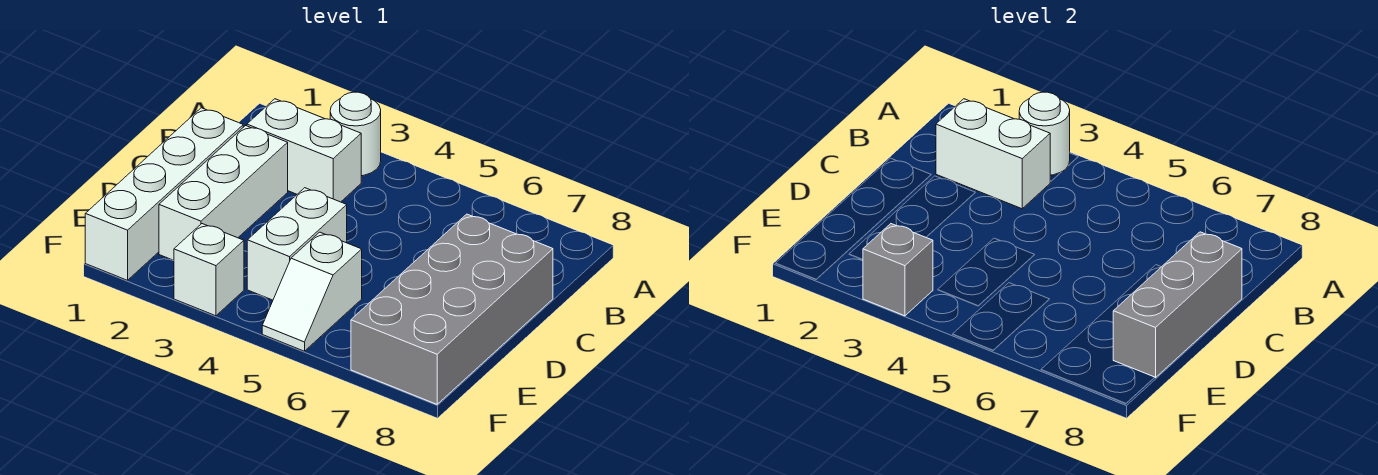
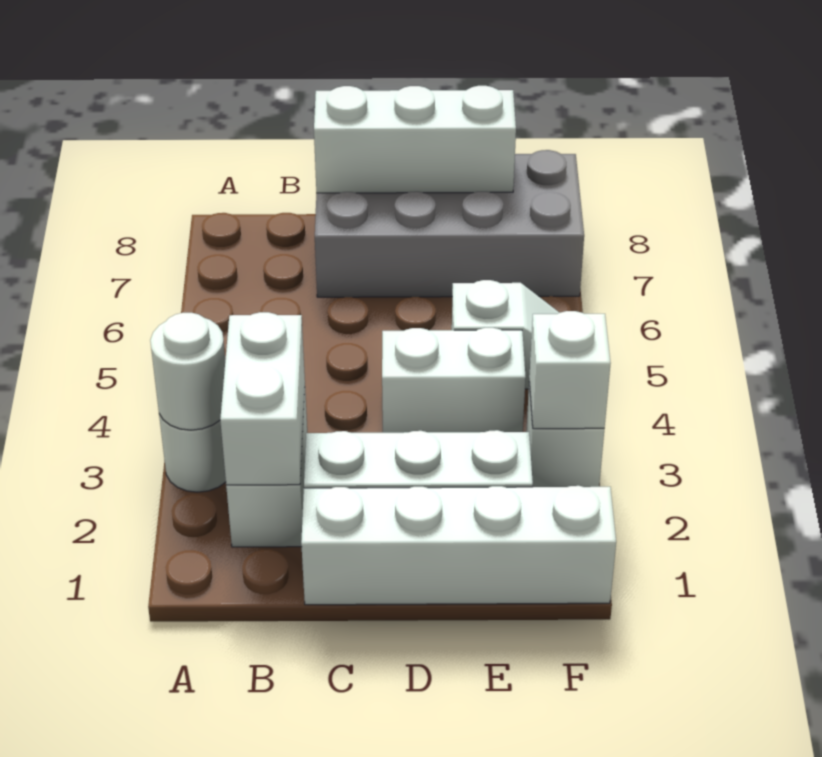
grey brick C8:E8 level 2 -> white brick C8:E8 level 2
grey brick F3 level 2 -> white brick F3 level 2

